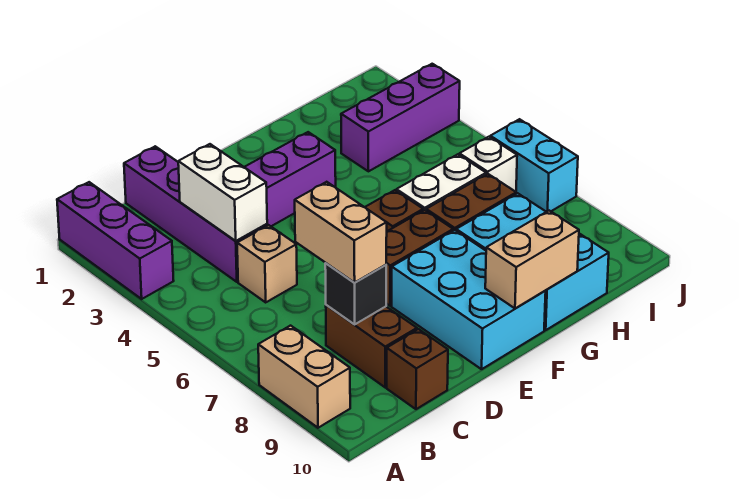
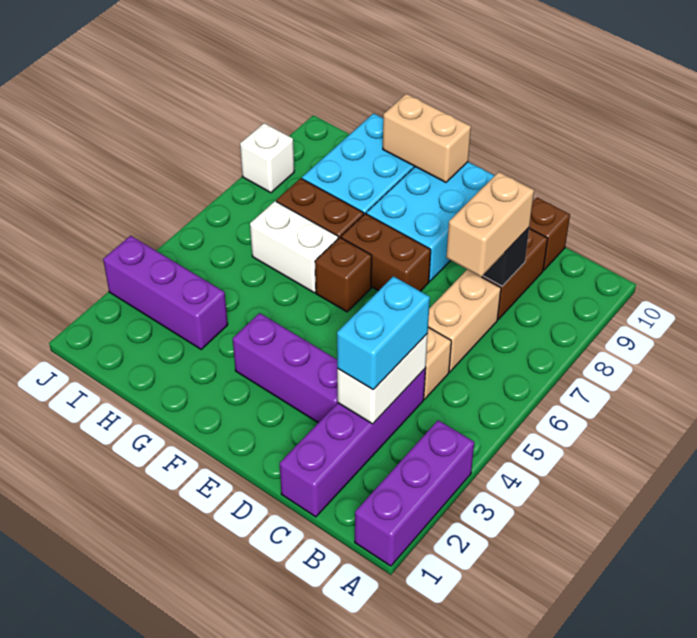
tan brick A8:A9 level 1 -> tan brick C6:C7 level 1
white brick I6 level 1 -> white brick J8 level 1
cyan brick J6:J7 level 1 -> cyan brick C3:C4 level 3

